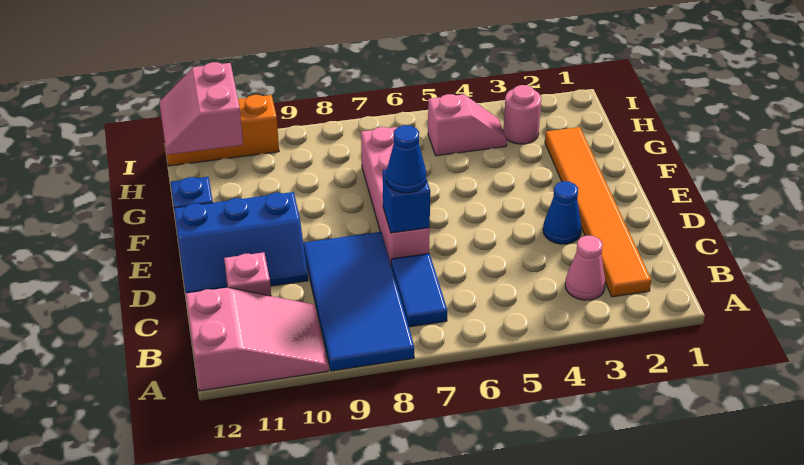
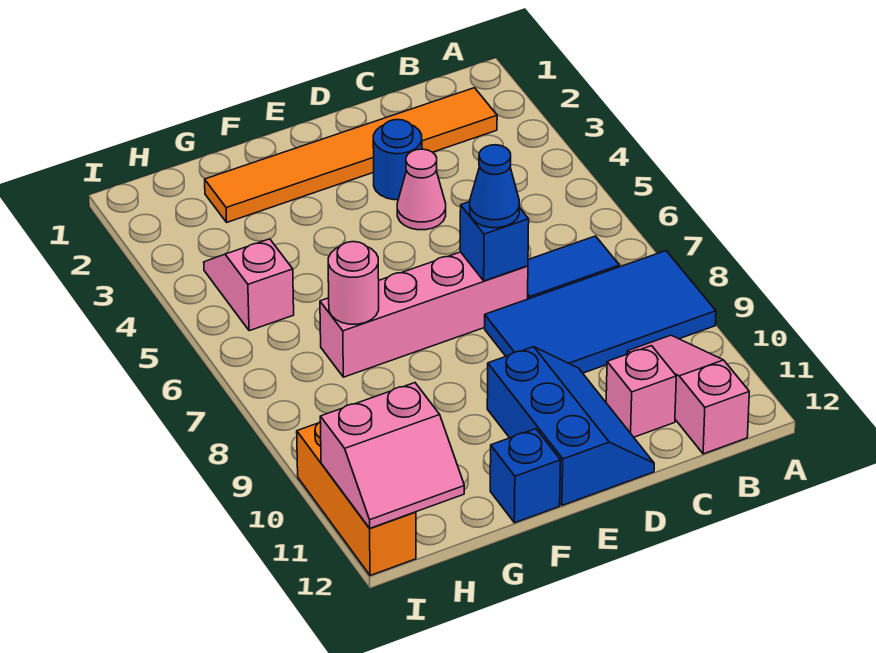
pink slope A10:B12 level 1 top 12 -> pink slope B10:B12 level 1 top 12
pink cone B3 level 1 -> pink cone D4 level 1
blue cone D3 level 1 -> blue round brick D3 level 1
pink round brick H3 level 1 -> pink round brick G7 level 2

